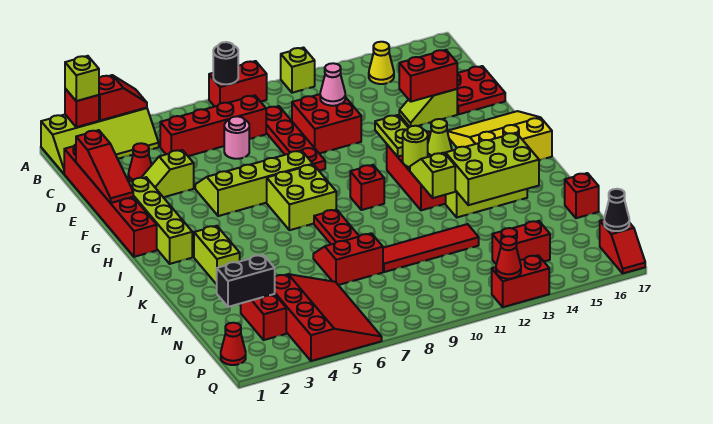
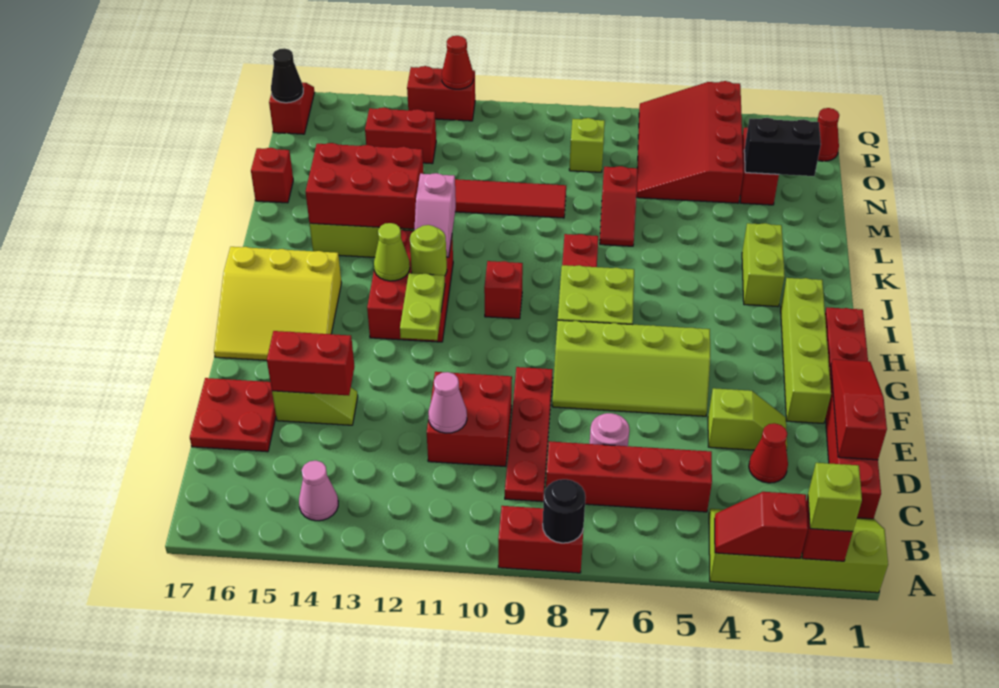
lime brick A11 level 1 -> lime brick O8 level 1
yellow cone B14 level 1 -> pink cone B14 level 1
lime slope J12:K12 level 2 top K -> pink slope J12:K12 level 2 top K
lime brick K13:L15 level 2 -> red brick K13:L15 level 2
red slope L7:M8 level 1 top M -> red slope L7:M7 level 1 top M

